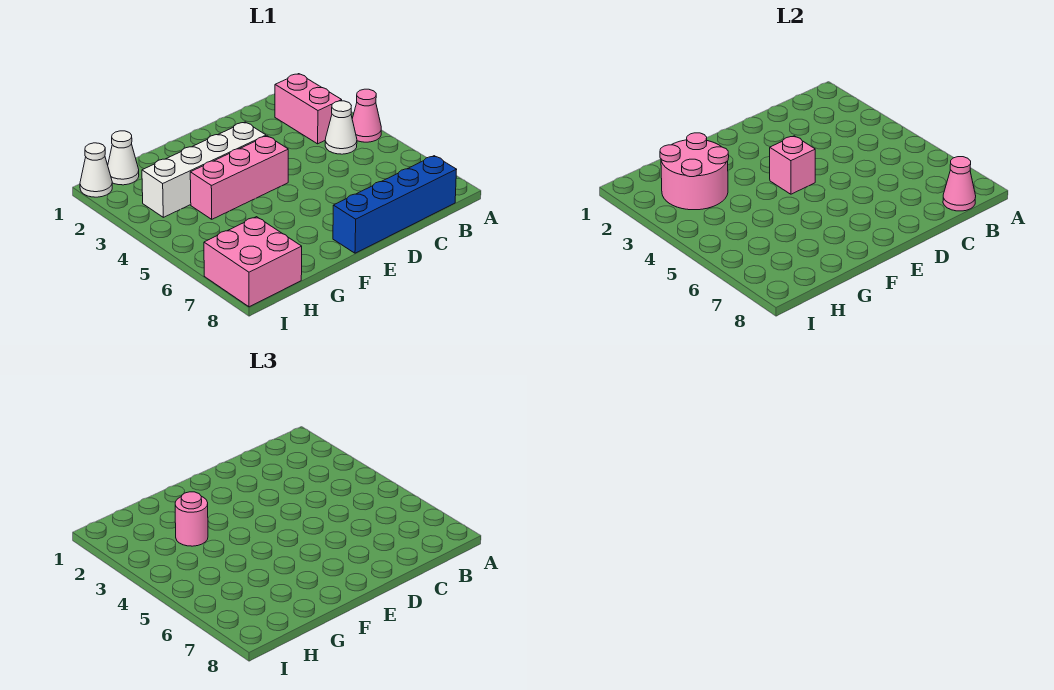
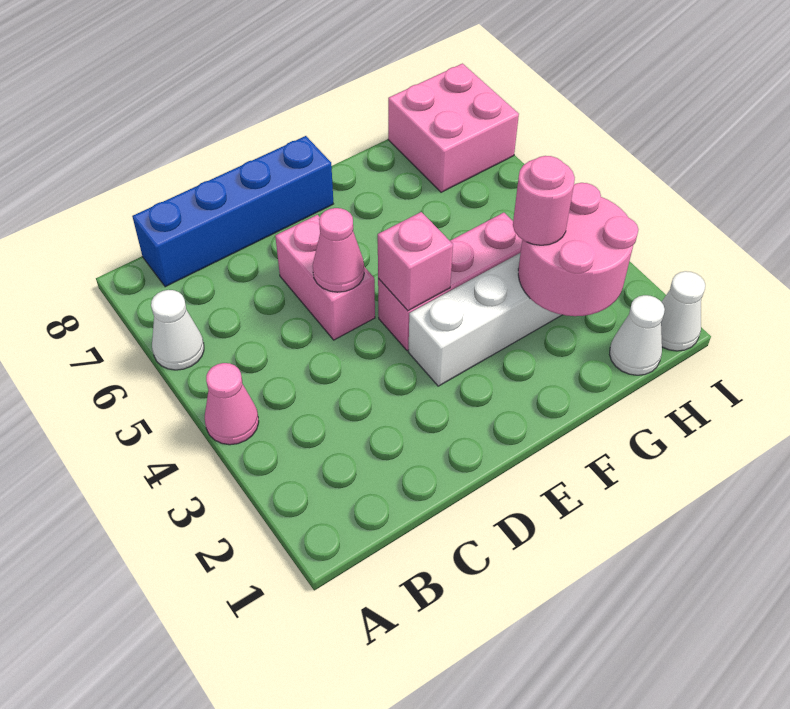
pink brick B2:B3 level 1 -> pink brick D5:D6 level 1
white cone B4 level 1 -> white cone A6 level 1
pink cone B8 level 2 -> pink cone D5 level 2

